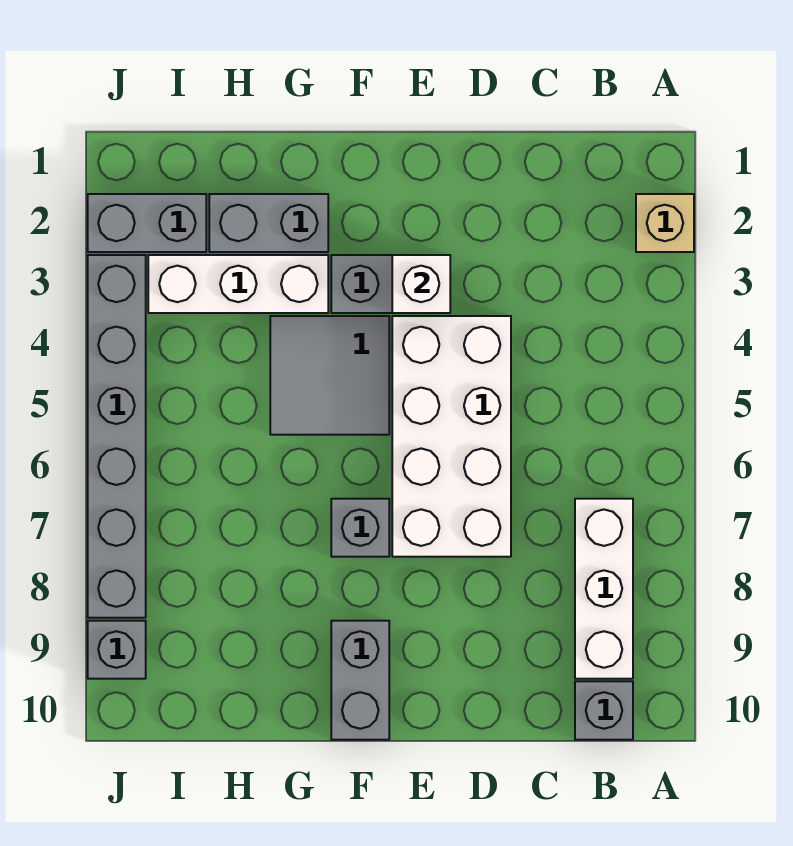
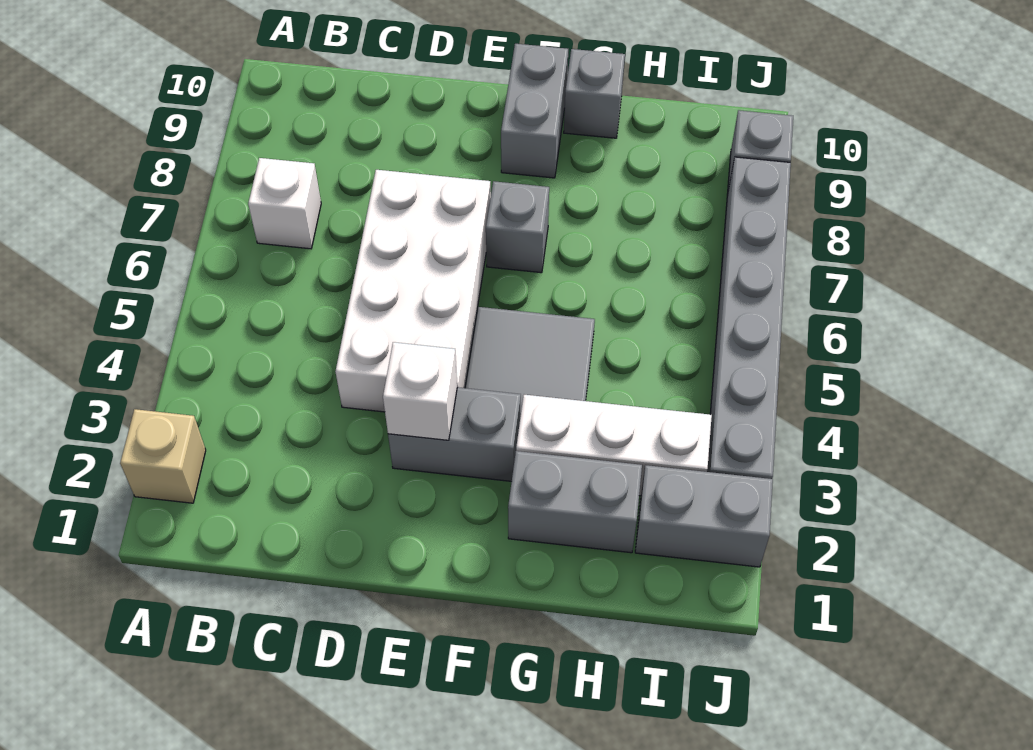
white brick B7:B9 level 1 -> white brick B7 level 1
grey brick B10 level 1 -> grey brick G10 level 1

